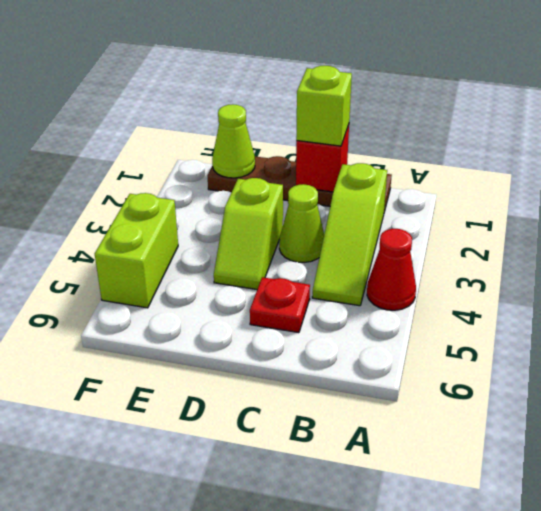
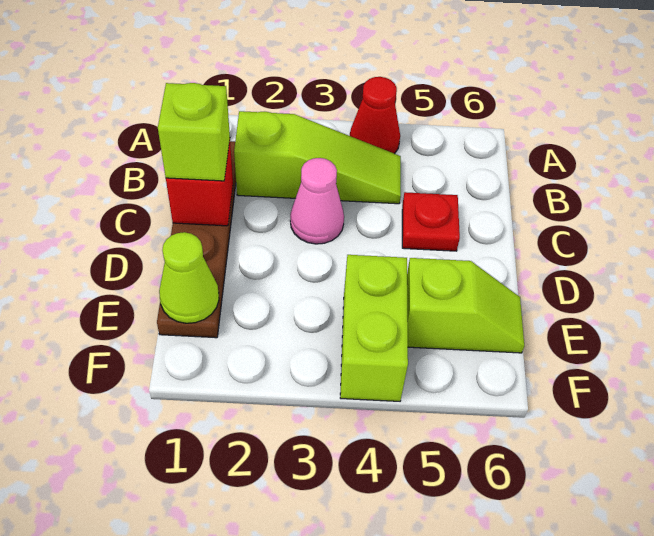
lime cone C3 level 1 -> pink cone C3 level 1
lime slope D3:D4 level 1 top 3 -> lime slope E5:E6 level 1 top 5
lime brick F4:F5 level 1 -> lime brick E4:F4 level 1

